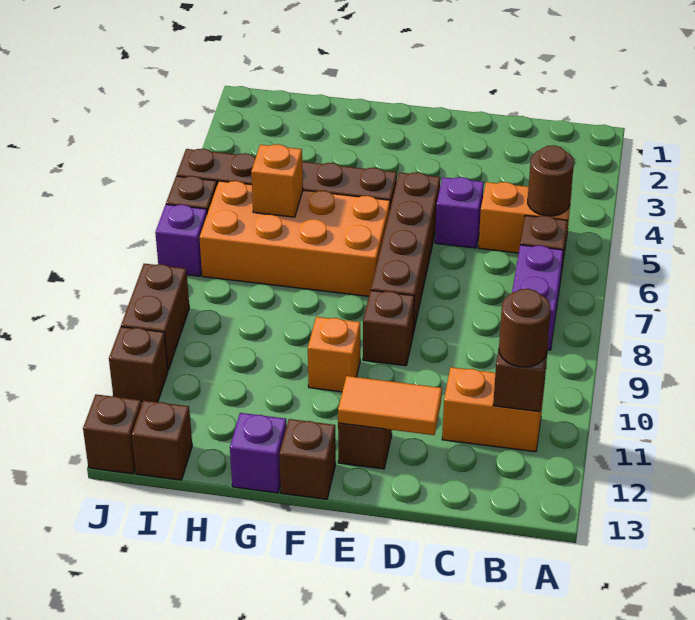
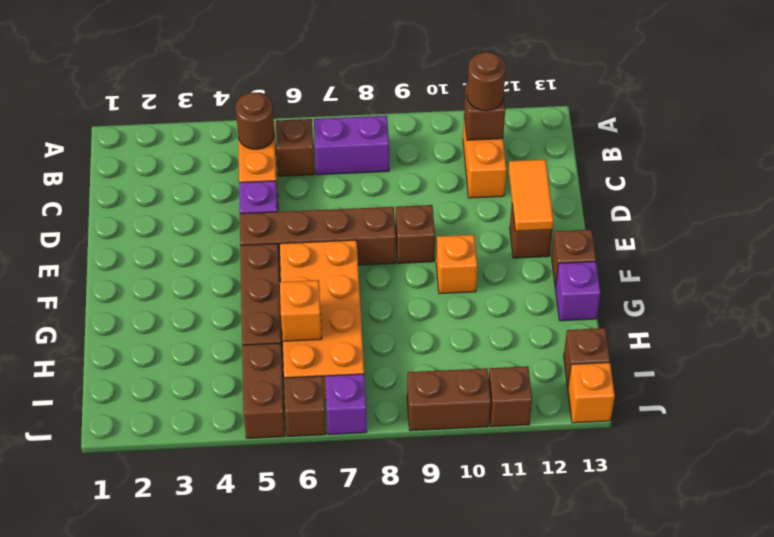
brown brick J13 level 1 -> orange brick J13 level 1

